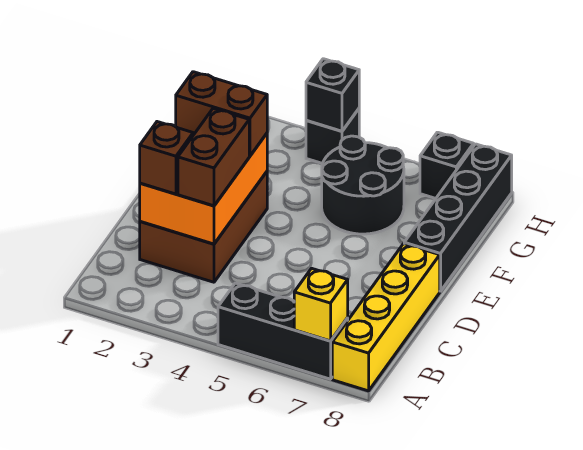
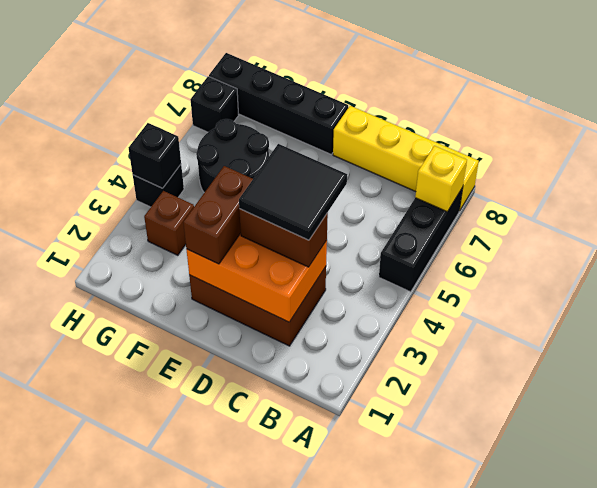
brown brick C2 level 3 -> brown brick G3 level 1
none -> black tile C3:D4 level 4

